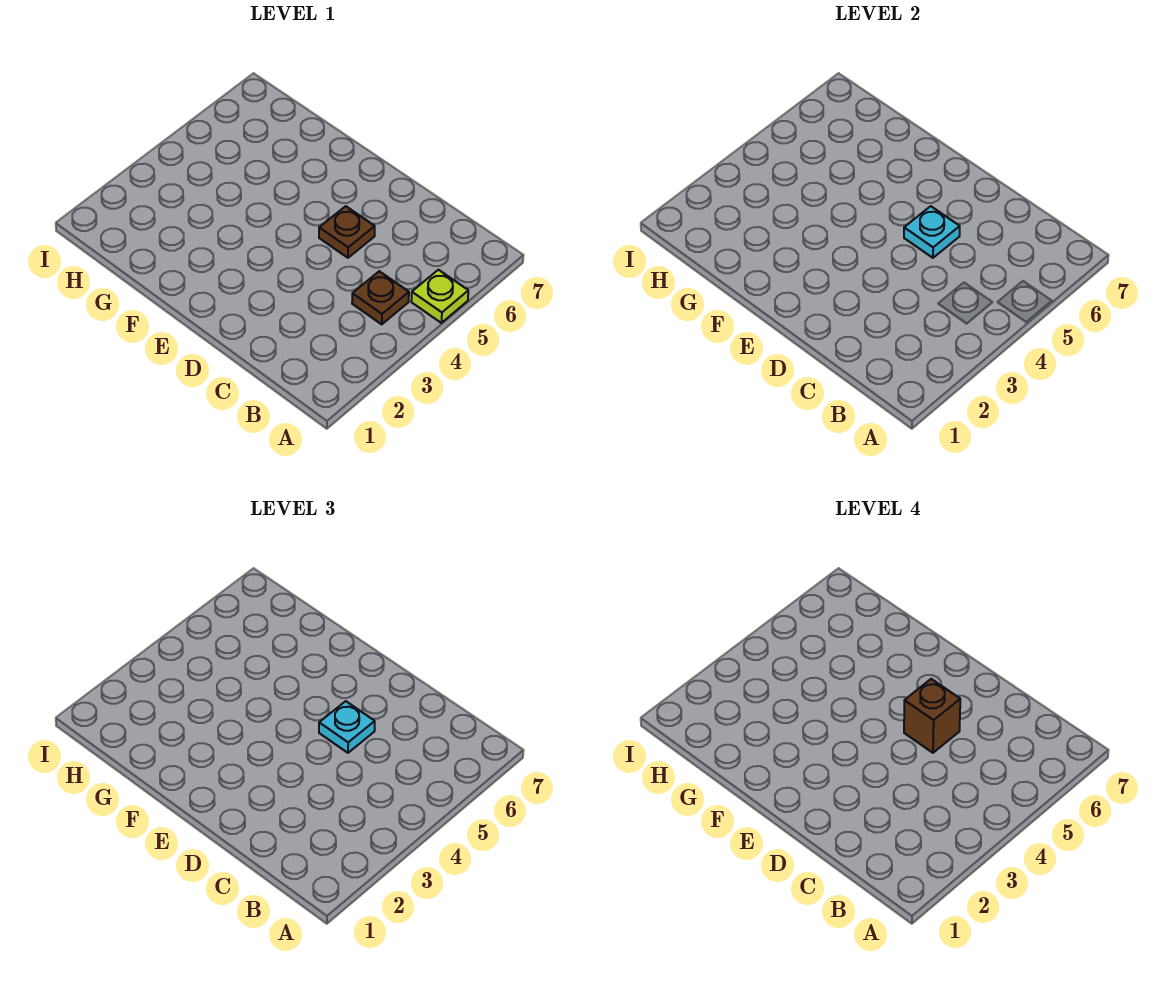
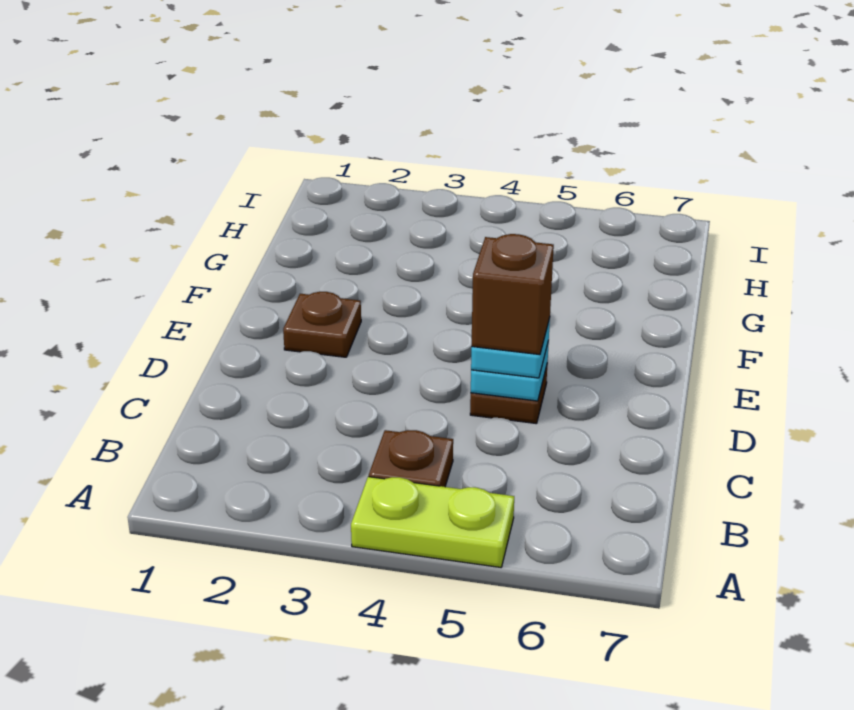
lime plate A5 level 1 -> lime plate A4:A5 level 1
none -> brown plate E2 level 1

